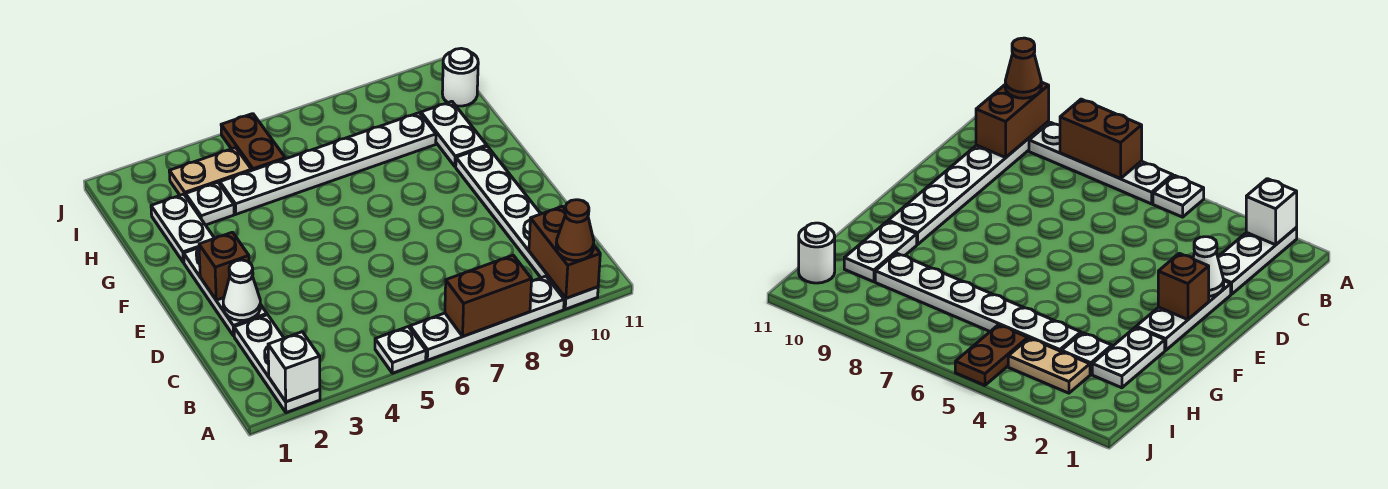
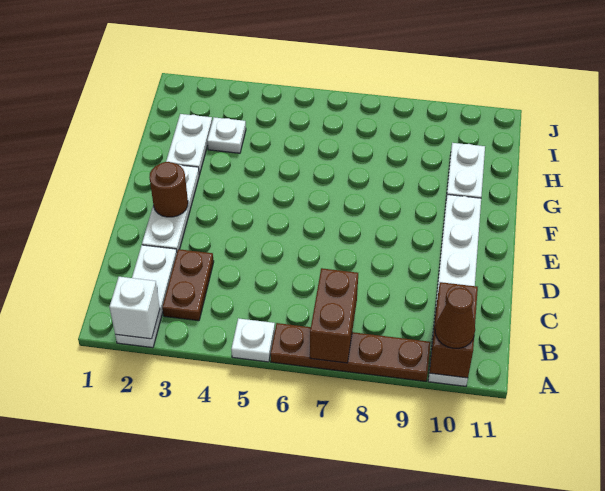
white plate A6:A9 level 1 -> brown plate A6:A9 level 1
brown brick A7:A8 level 2 -> brown brick A7:B7 level 2
white cone D2 level 2 -> none
brown brick E2 level 2 -> brown round brick E2 level 2
white plate H4:H9 level 1 -> none
tan plate I3:I4 level 1 -> none
brown plate I5:J5 level 1 -> brown plate B3:C3 level 1
white round brick I11 level 1 -> none

